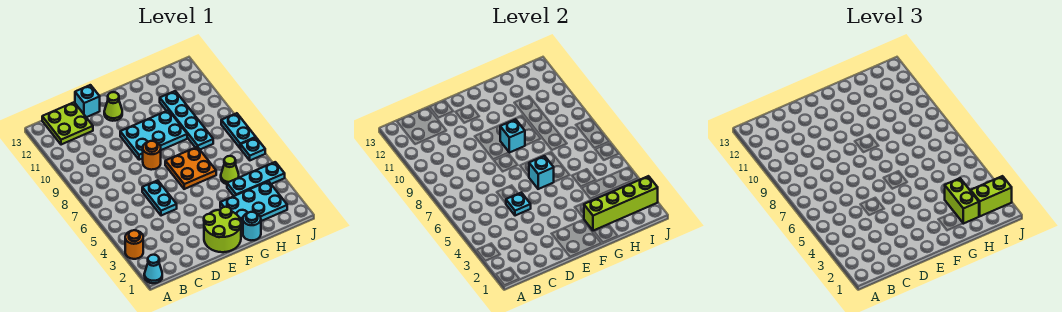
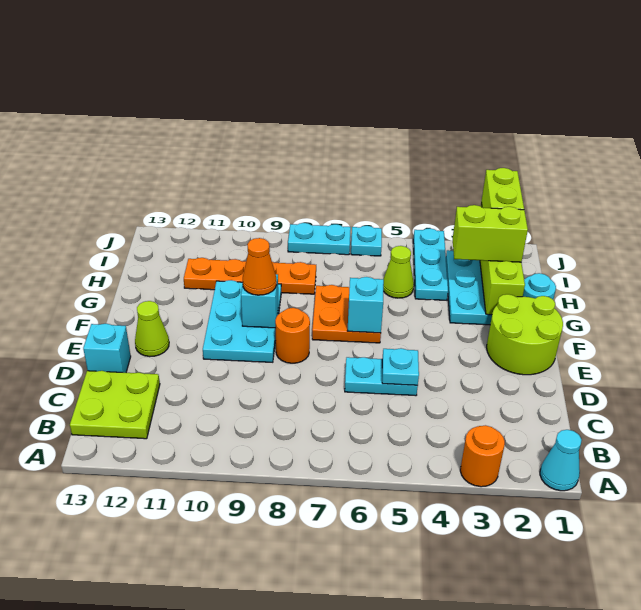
none -> orange cone F9 level 3
cyan plate H8:H11 level 1 -> orange plate H8:H11 level 1

